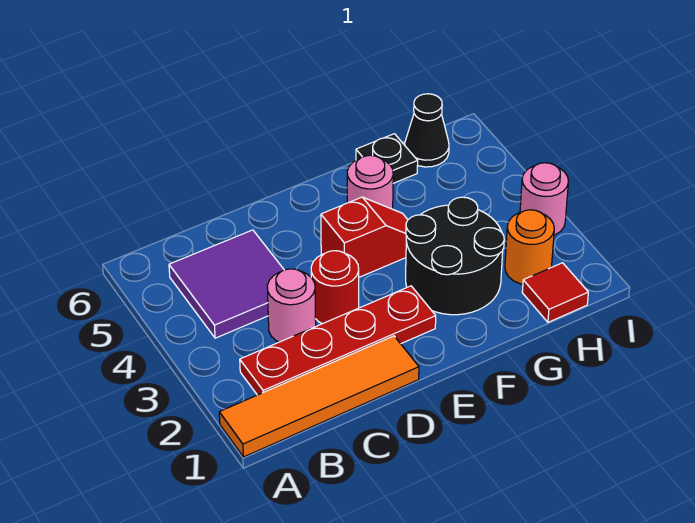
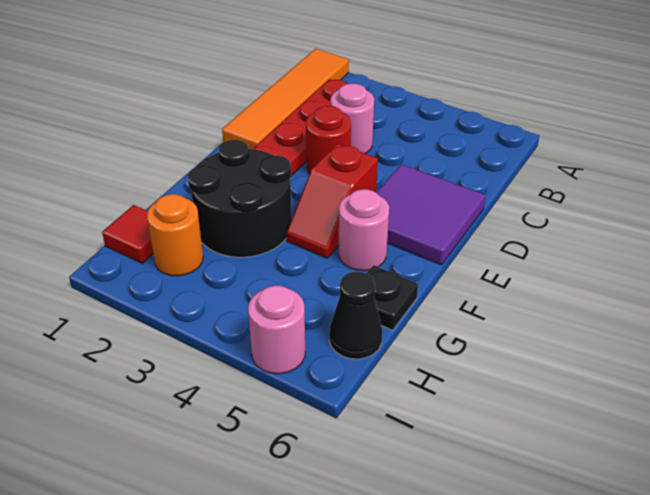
purple tile B4:C5 level 1 -> purple tile D5:E6 level 1
pink round brick I3 level 1 -> pink round brick I5 level 1

